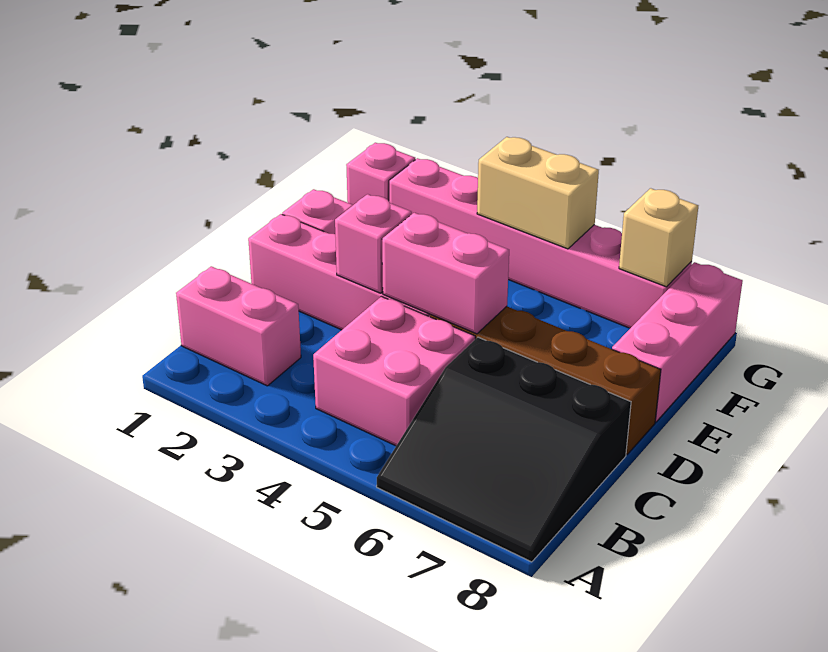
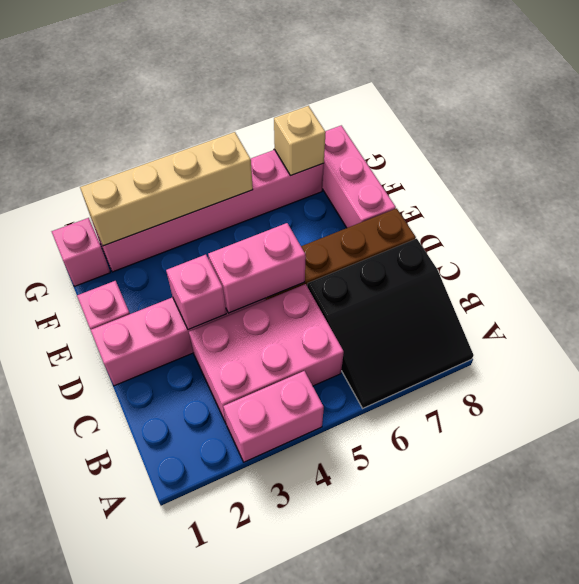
pink brick B1:B2 level 1 -> pink brick A3:A4 level 1
pink brick B4:C5 level 1 -> pink brick B3:C5 level 1
tan brick G4:G5 level 2 -> tan brick G2:G5 level 2

